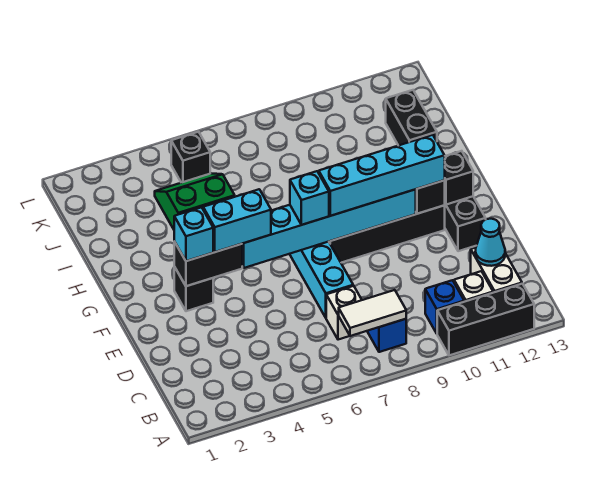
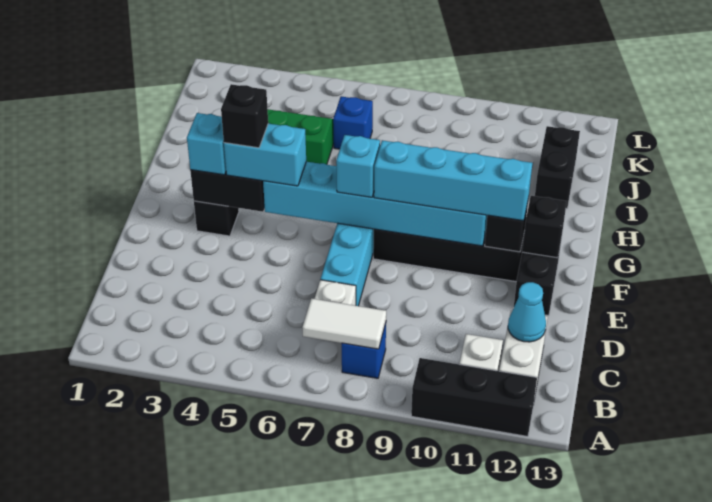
blue brick B10 level 1 -> blue brick J6 level 1
black brick K5 level 1 -> black brick F4 level 4

